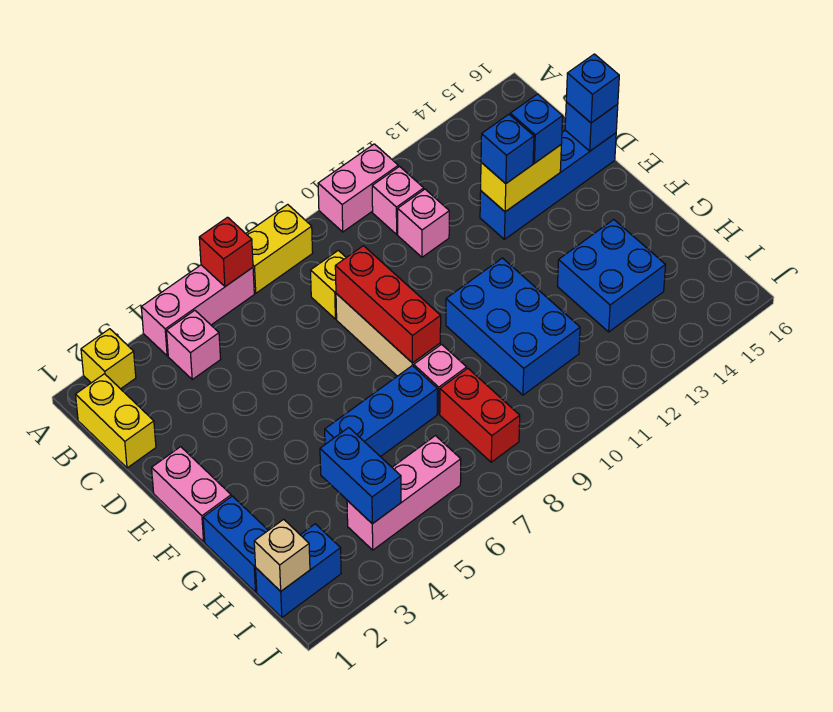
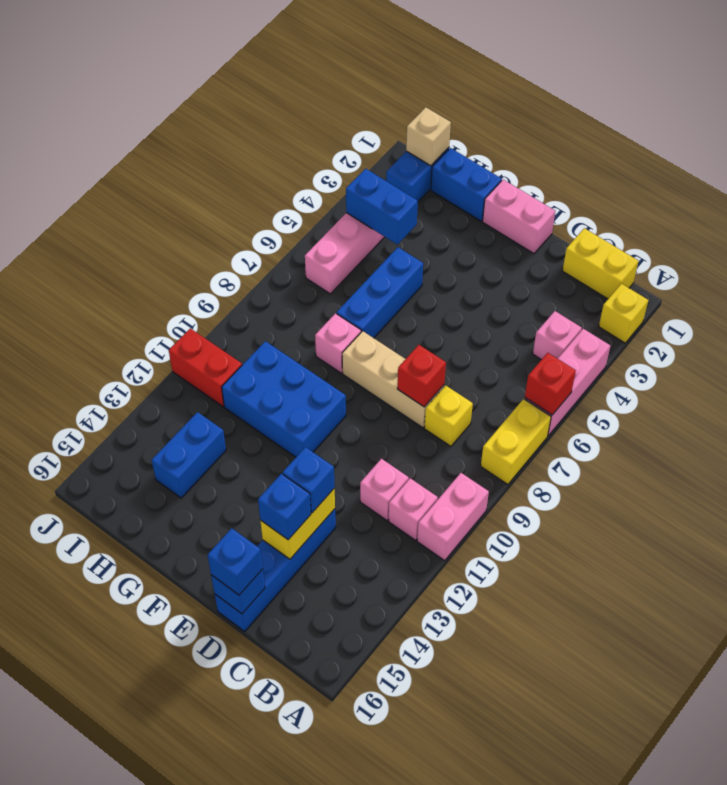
red brick D8:F8 level 2 -> red brick D8 level 2
blue brick G13:H14 level 1 -> blue brick H13:H14 level 1
red brick H8:I8 level 1 -> red brick I11:J11 level 1

